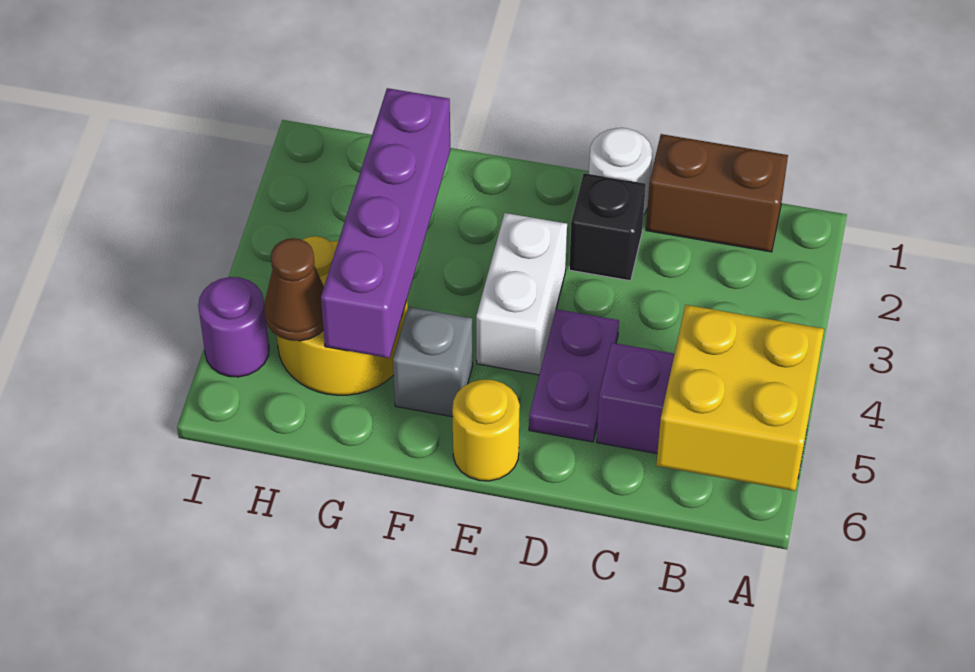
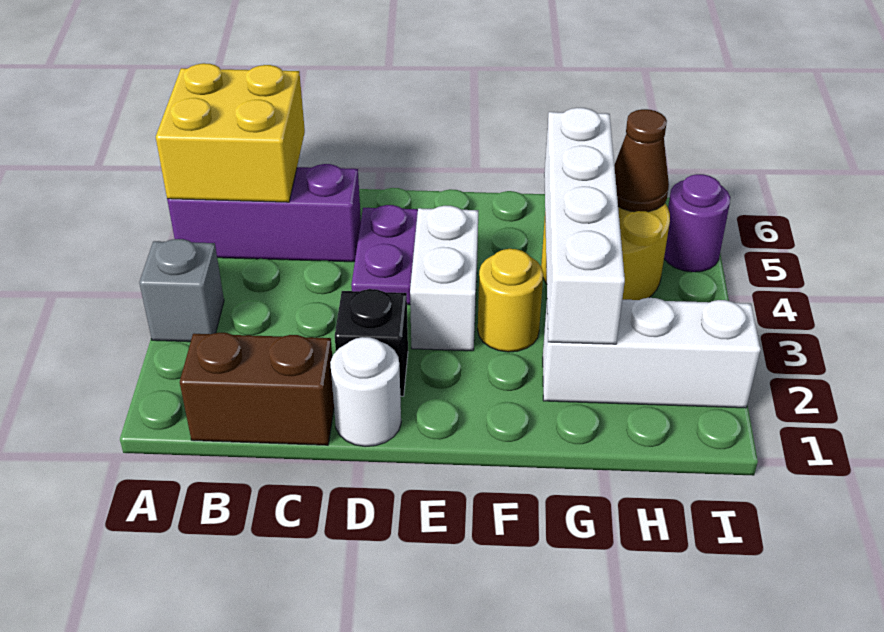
yellow round brick E6 level 1 -> yellow round brick F3 level 1
grey brick F5 level 1 -> grey brick A3 level 1
none -> white brick G2:I2 level 1
purple brick G2:G5 level 2 -> white brick G2:G5 level 2

